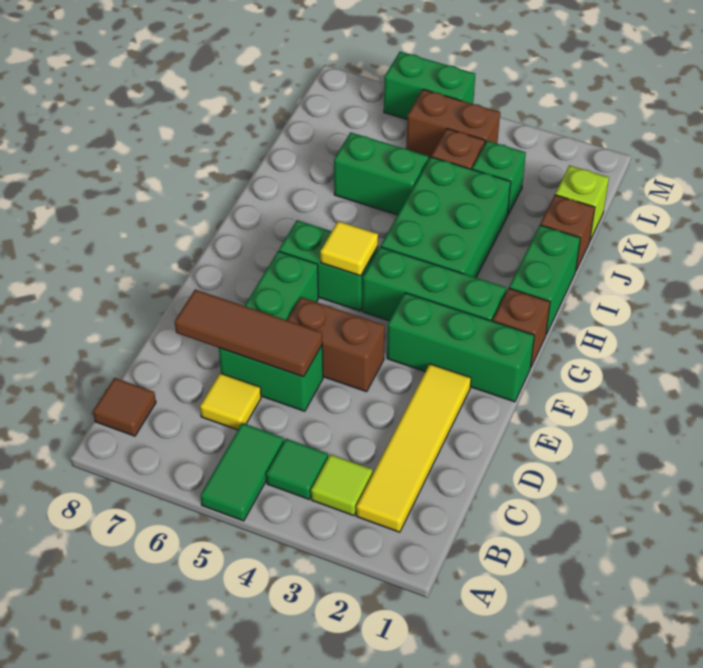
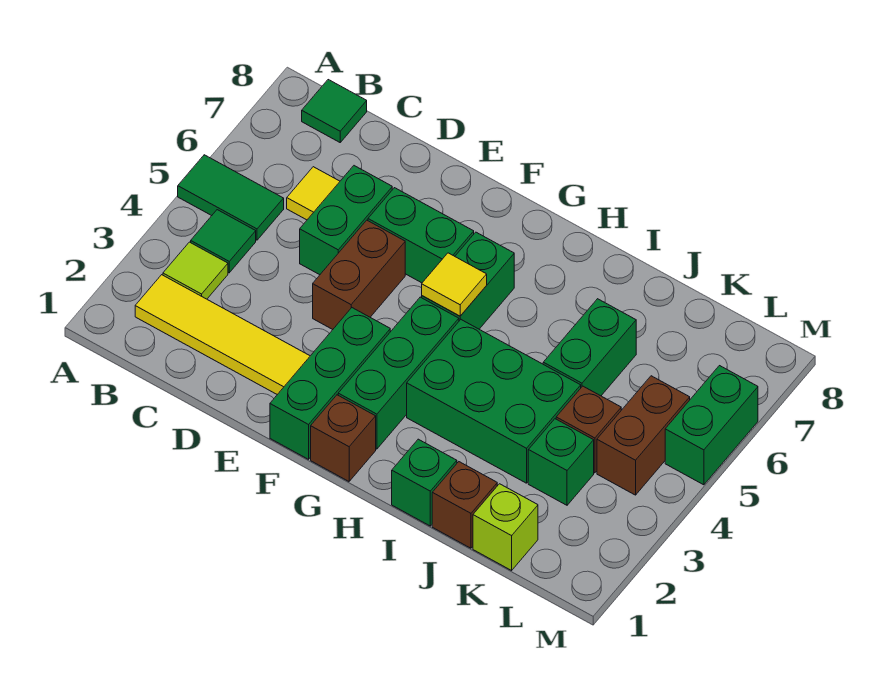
brown tile B8 level 1 -> green tile B8 level 1
brown tile D5:D7 level 2 -> none
green brick H1:I1 level 1 -> green brick I1 level 1

